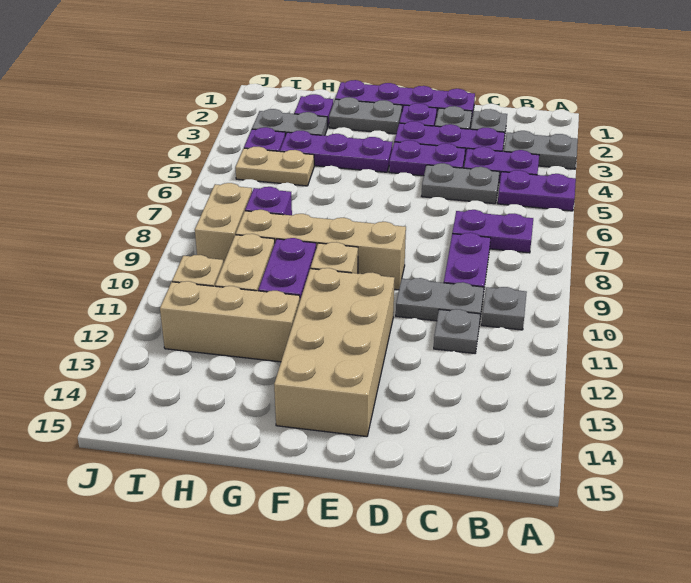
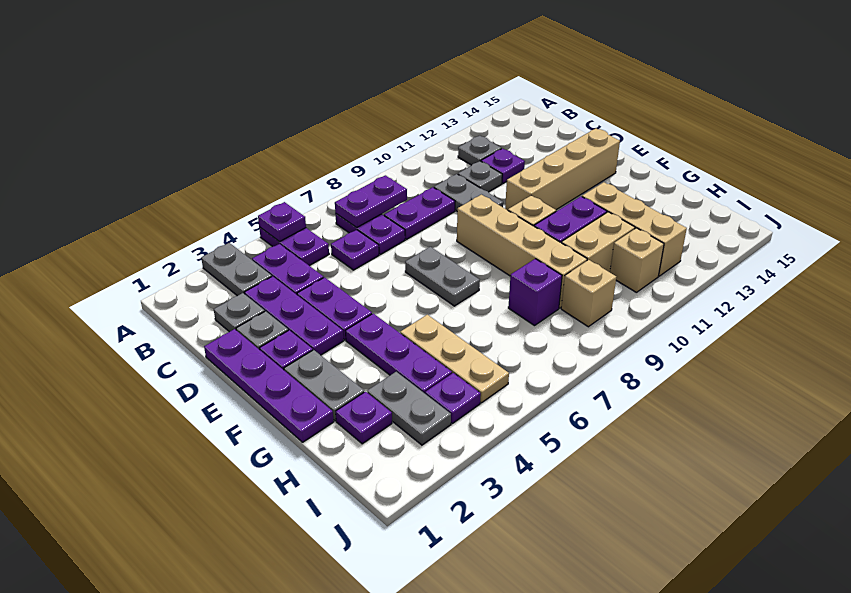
none -> purple plate A5 level 2
none -> purple plate B7:B8 level 2
grey plate B10 level 1 -> grey plate B12 level 1
grey plate C5:D5 level 1 -> grey plate E7:F7 level 1
none -> purple plate C6 level 1
none -> purple plate C12 level 1
tan brick E11:F14 level 1 -> tan brick E11:E14 level 1
tan plate H5:I5 level 1 -> tan plate G5:I5 level 1
tan brick I8:I9 level 1 -> tan brick I9 level 1

